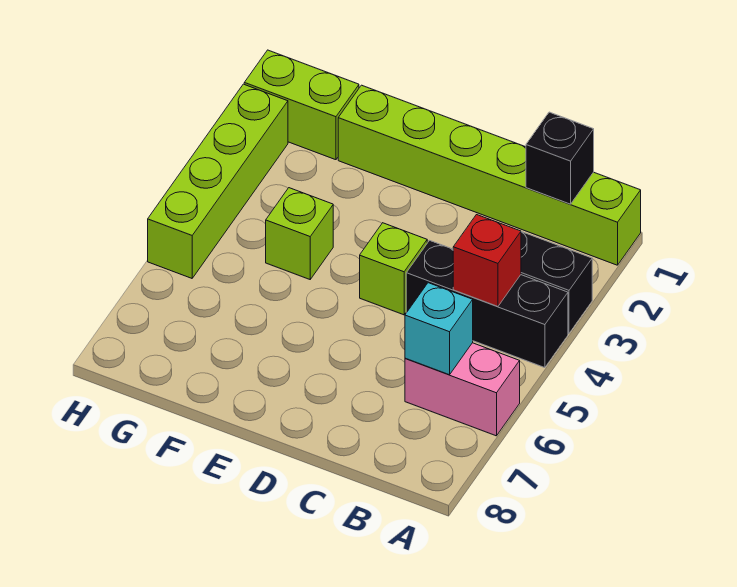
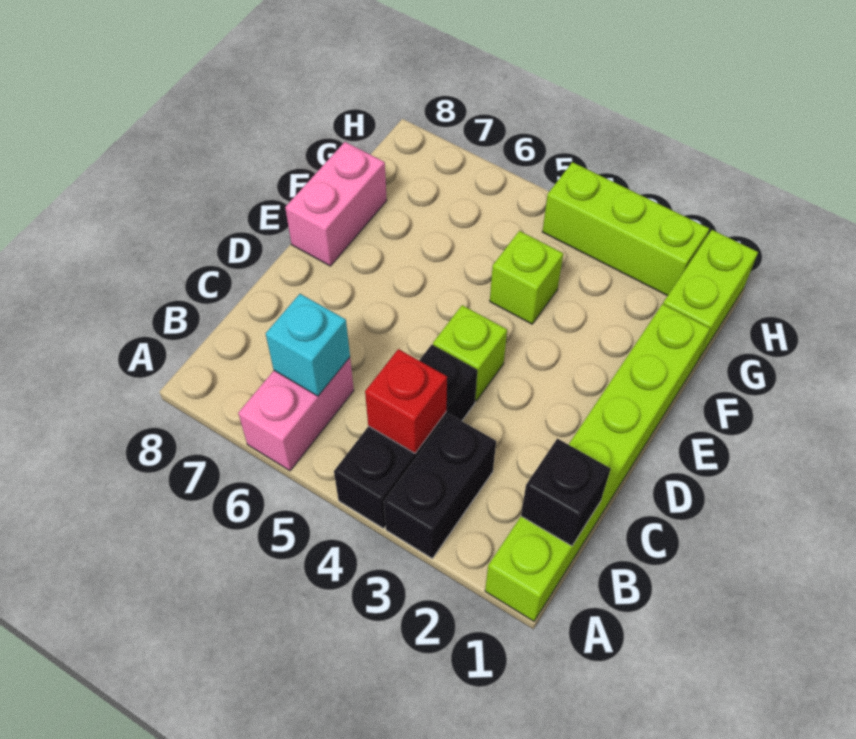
none -> pink brick E8:F8 level 1
lime brick H2:H5 level 1 -> lime brick H2:H4 level 1

